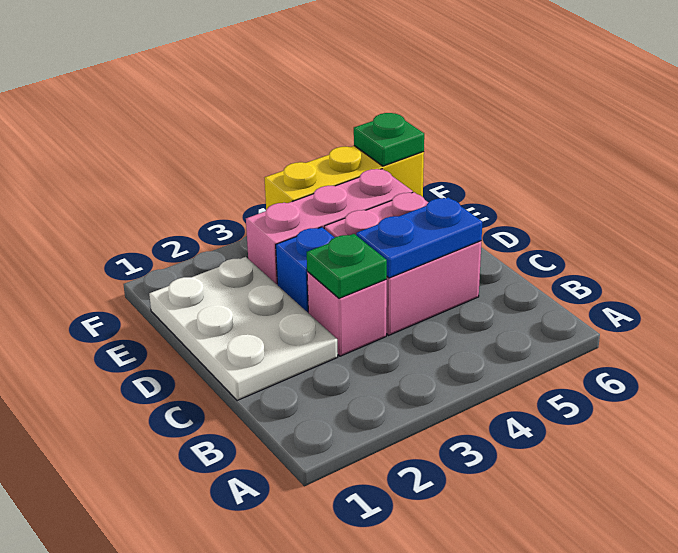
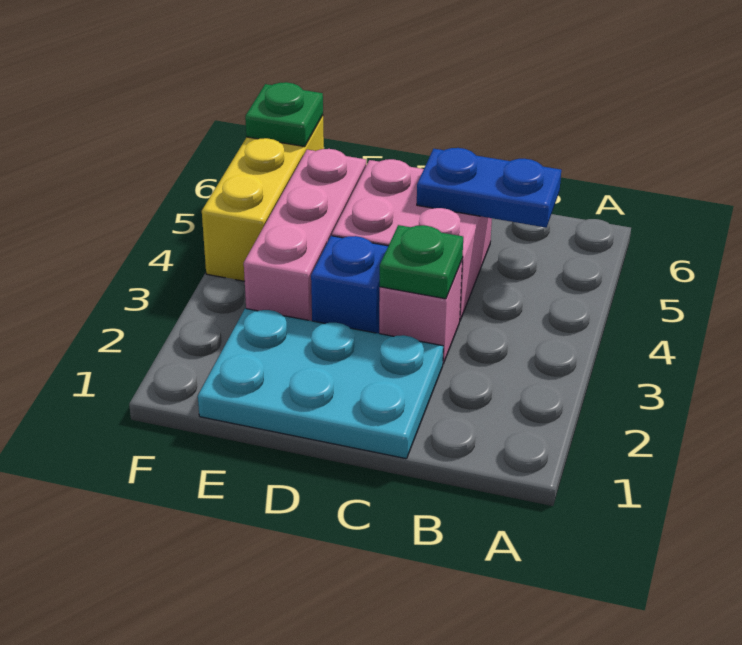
white plate C1:E2 level 1 -> cyan plate C1:E2 level 1
blue plate C4:C5 level 2 -> blue plate B5:C5 level 2

